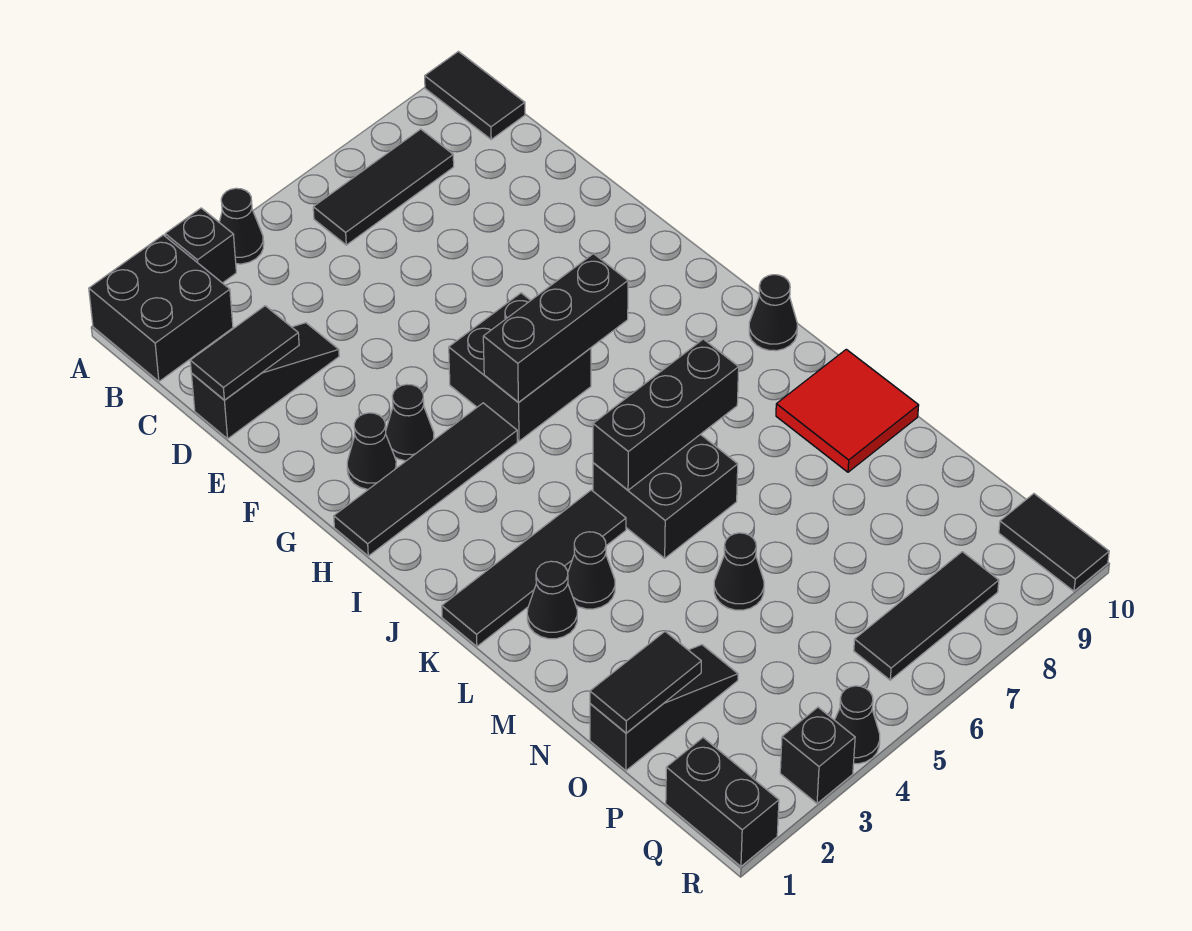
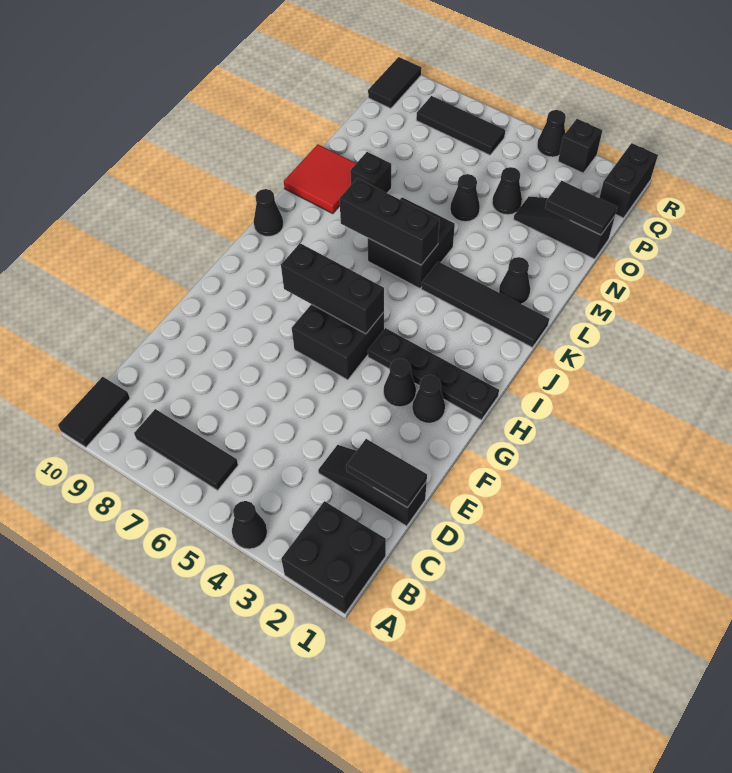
black brick A3 level 1 -> black brick M8 level 1
black tile H1:H4 level 1 -> black plate H1:H4 level 1
black cone L3 level 1 -> black cone O4 level 1

